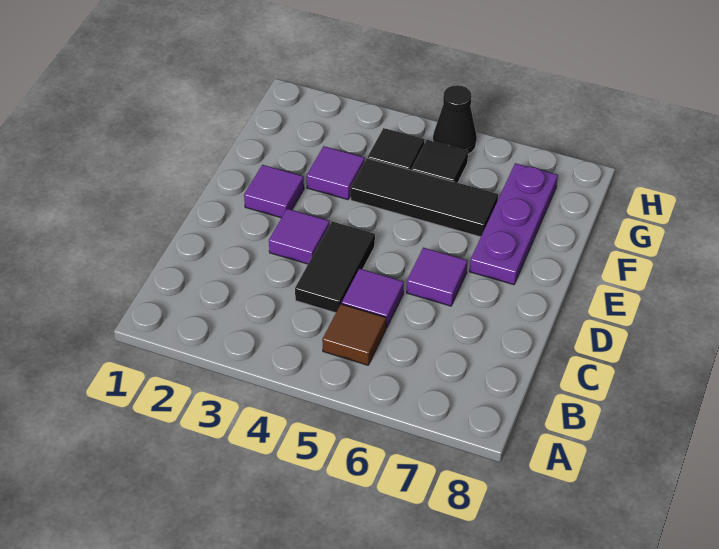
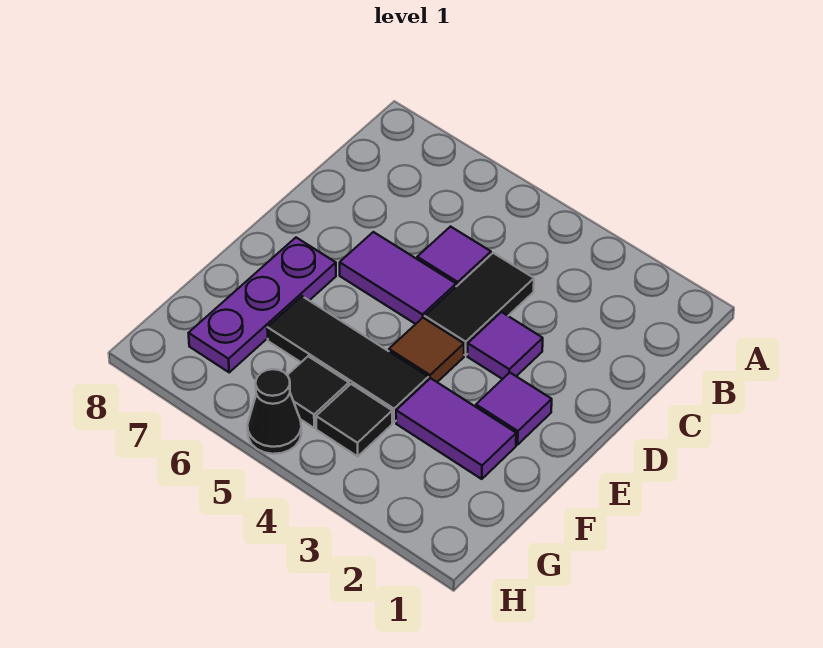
brown tile B5 level 1 -> brown tile E4 level 1
purple tile D6 level 1 -> purple tile D5:D6 level 1
purple tile F3 level 1 -> purple tile F2:F3 level 1

